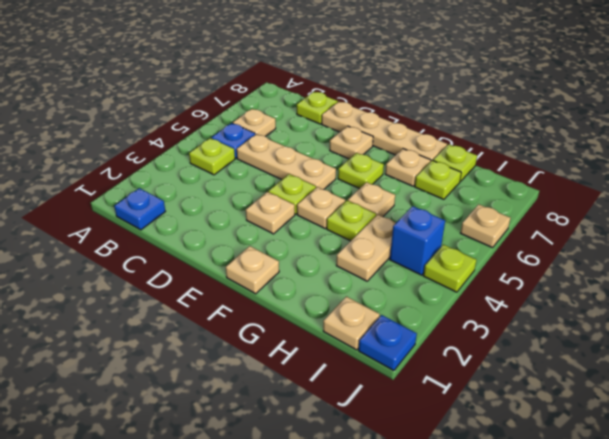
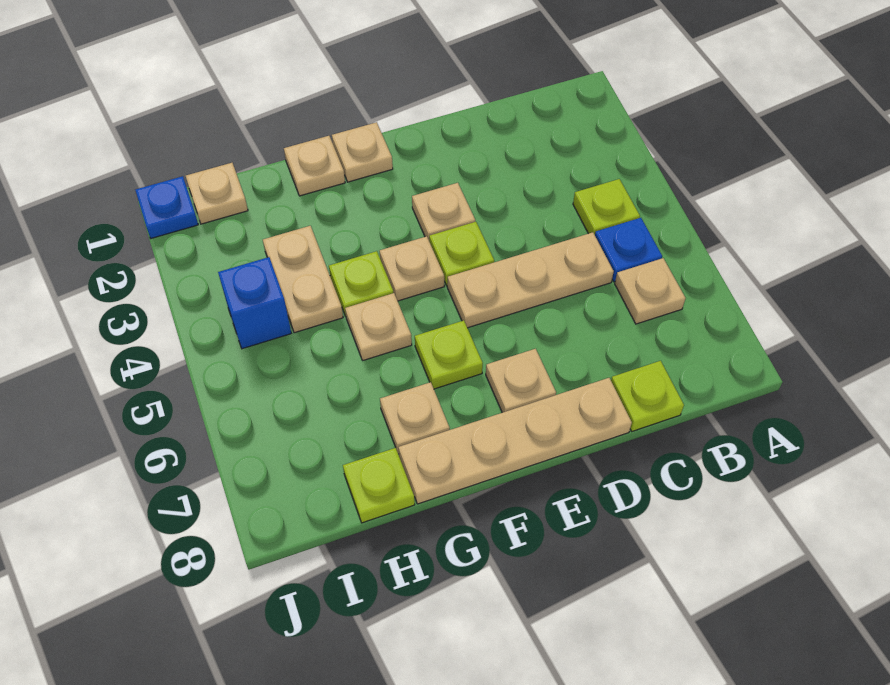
blue plate B1 level 1 -> none
lime plate H7 level 1 -> none
lime plate J4 level 1 -> none
tan plate J6 level 1 -> tan plate G1 level 1

